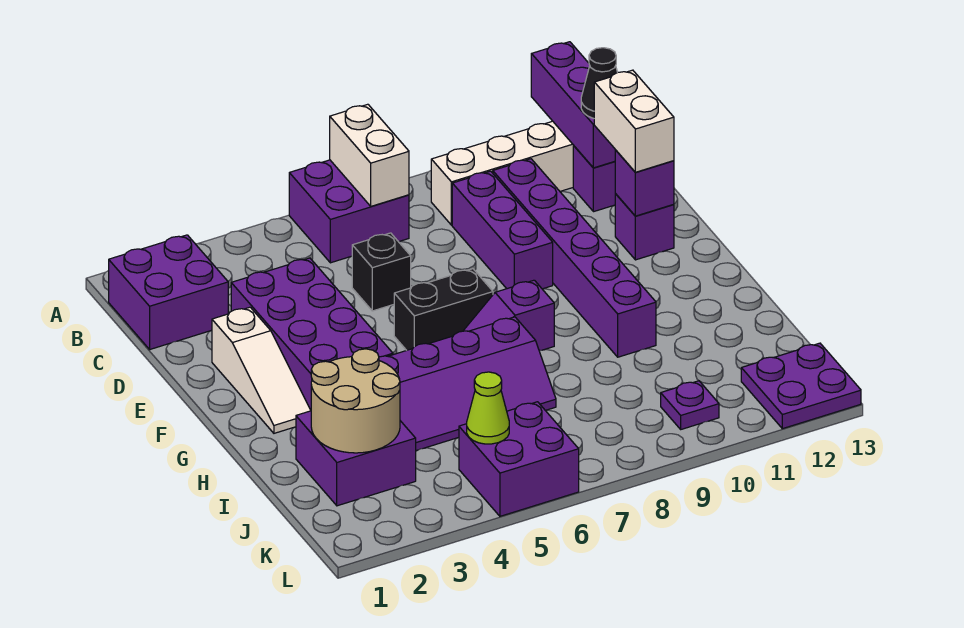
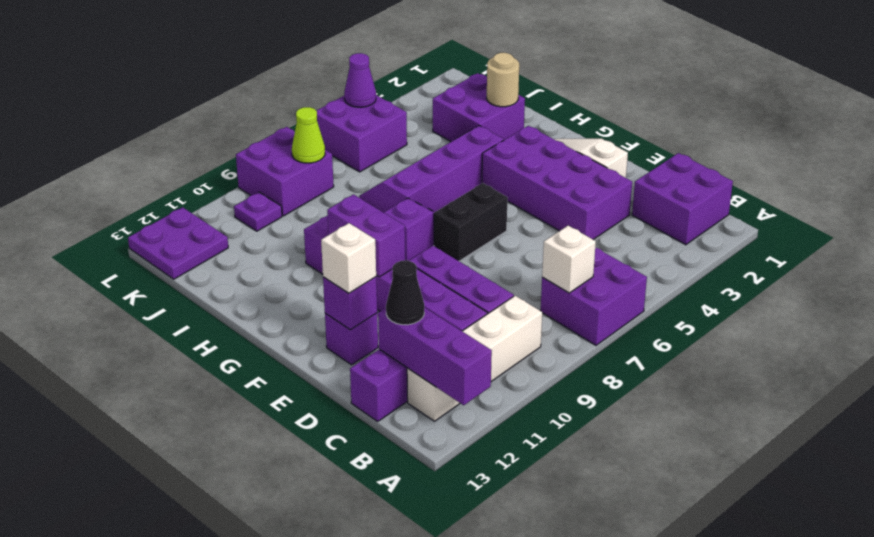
white brick A7:B7 level 2 -> white brick B7 level 2
black brick D6 level 1 -> none
white brick D12:E12 level 3 -> white brick E12 level 3
none -> purple brick F10:G10 level 2
tan round brick I2:J3 level 2 -> tan round brick I2 level 2
lime cone K5 level 2 -> lime cone K8 level 2
none -> purple brick K8:L9 level 1
none -> purple cone L5 level 2

